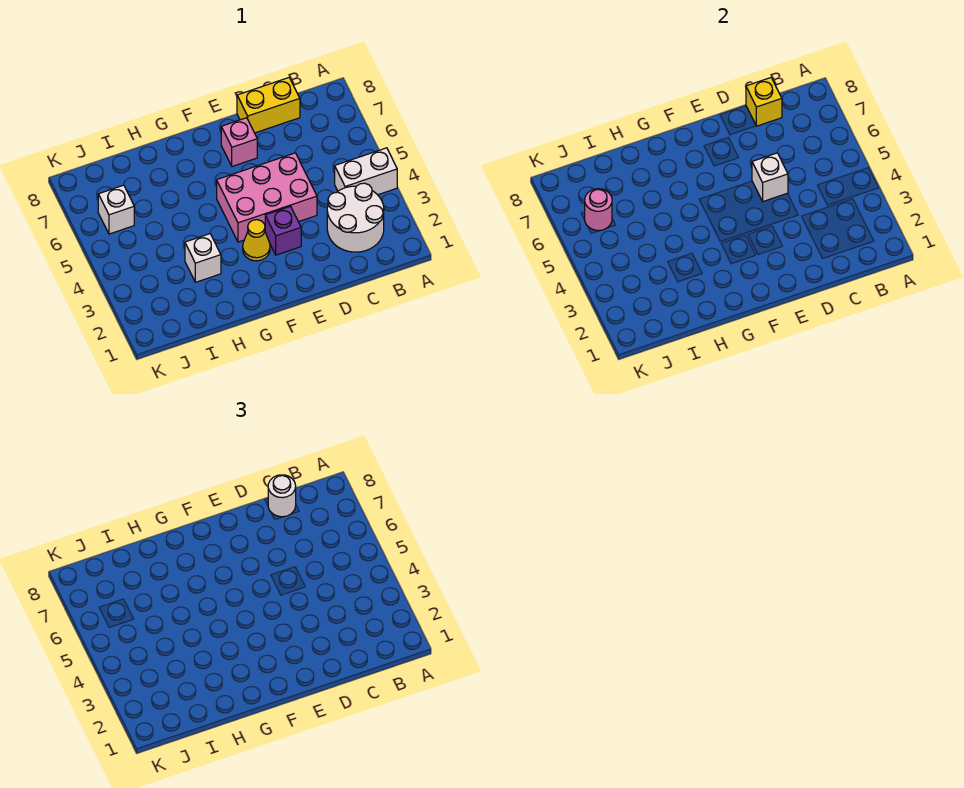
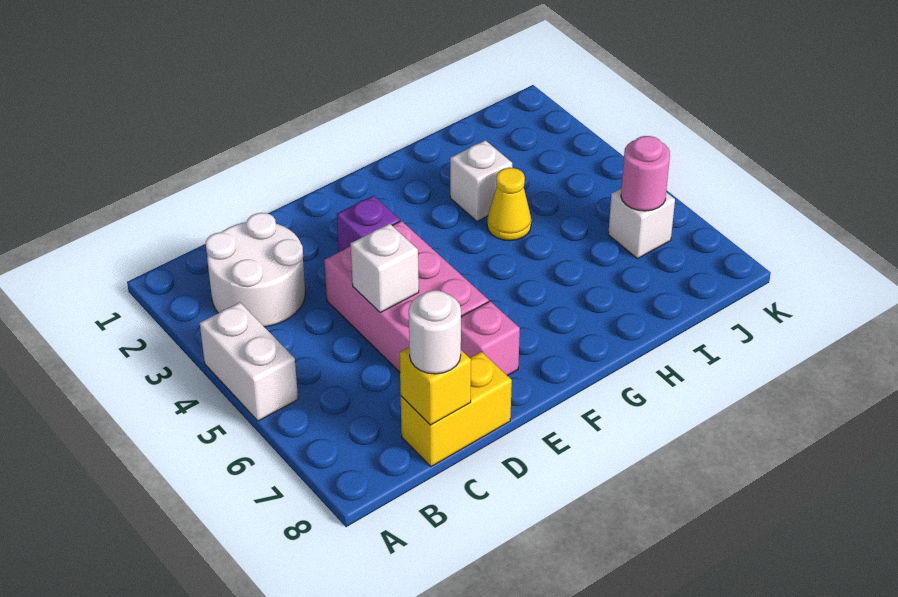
white brick A4:B4 level 1 -> white brick A4:A5 level 1
pink brick D4:F5 level 1 -> pink brick D4:E6 level 1
yellow cone F3 level 1 -> yellow cone H4 level 1

